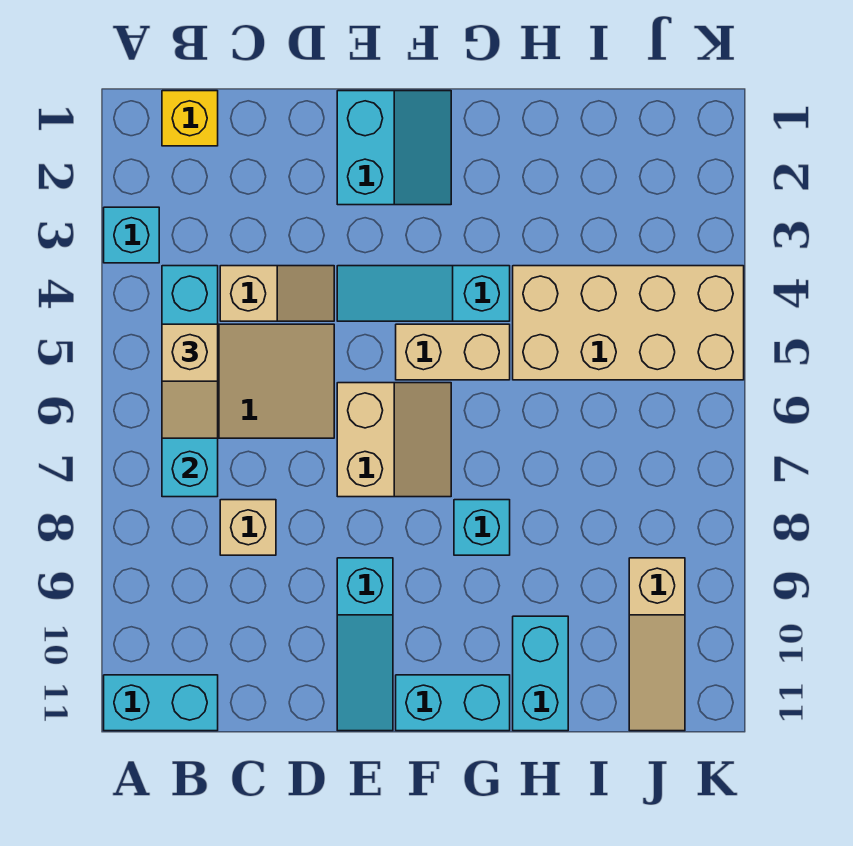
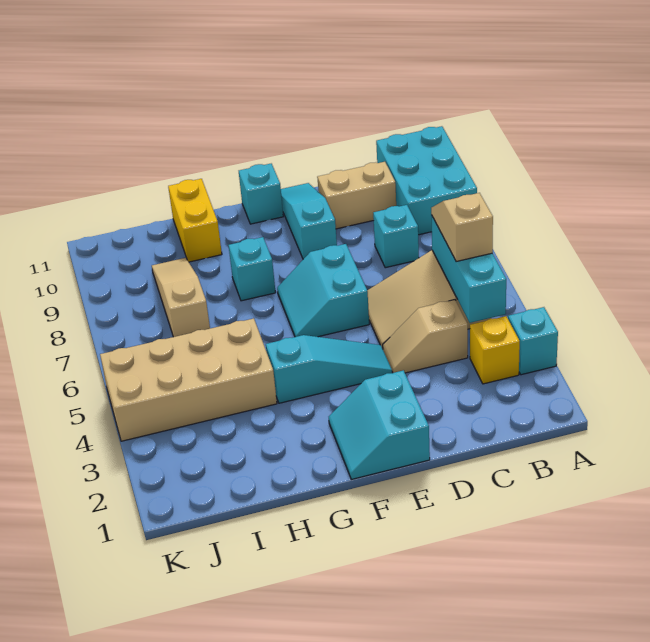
cyan brick A11:B11 level 1 -> cyan brick A9:B11 level 1
yellow brick B1 level 1 -> yellow brick B3 level 1
cyan brick B4:B7 level 2 -> cyan brick B4:B6 level 2
tan brick C8 level 1 -> cyan brick C8 level 1
tan slope E6:F7 level 1 top E -> cyan slope E6:F7 level 1 top E
tan brick F5:G5 level 1 -> tan brick C10:D10 level 1
cyan brick F11:G11 level 1 -> cyan brick F11 level 1
cyan brick H10:H11 level 1 -> yellow brick H10:H11 level 1
tan slope J9:J11 level 1 top 9 -> tan slope I7:I9 level 1 top 7

